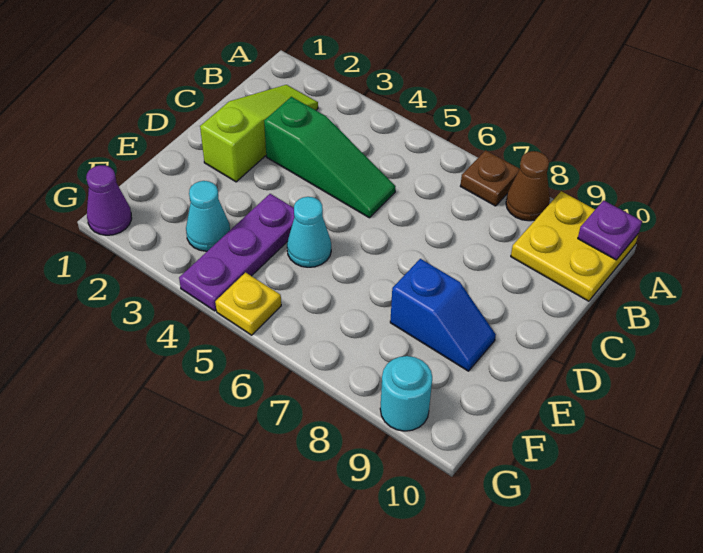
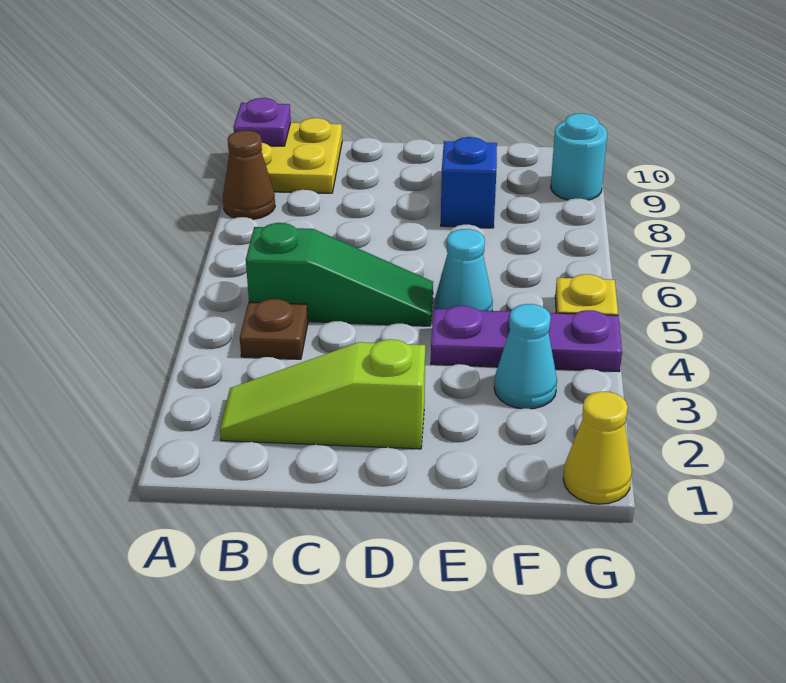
brown plate A7 level 1 -> brown plate B4 level 1
green slope C3:C5 level 1 top 3 -> green slope B5:D5 level 1 top B
purple cone G1 level 1 -> yellow cone G1 level 1

